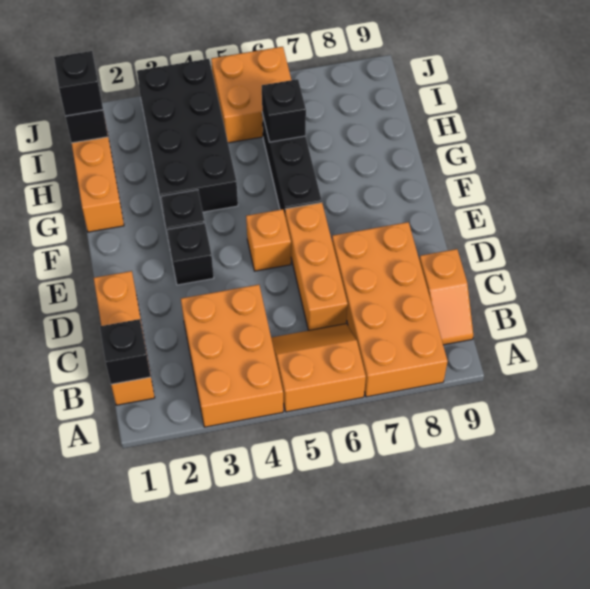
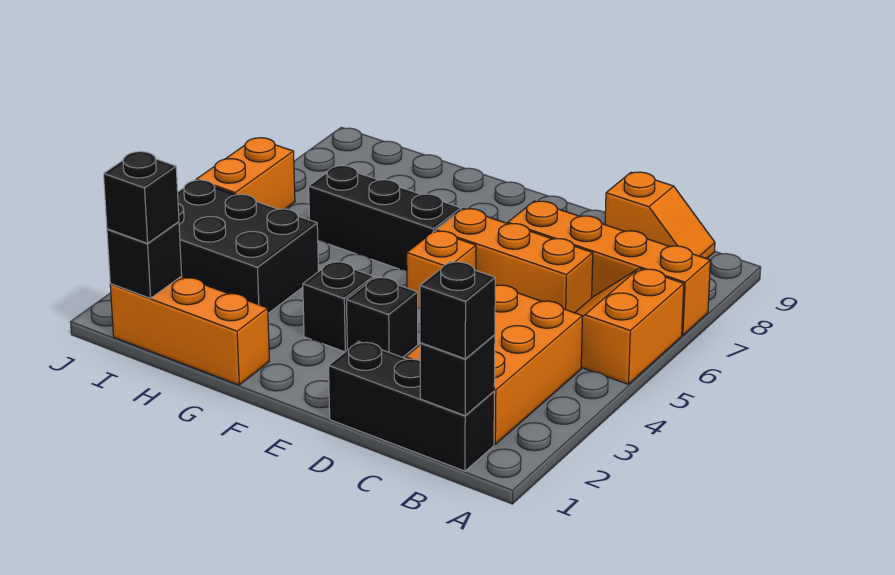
orange brick A3:C4 level 1 -> orange brick B2:C4 level 1
orange brick A7:D8 level 1 -> orange brick A7:D7 level 1
orange brick B1:D1 level 1 -> black brick B1:D1 level 1
black brick G3:J4 level 1 -> black brick H3:J4 level 1
black brick H6 level 2 -> black brick B1 level 3
orange brick I5:J6 level 1 -> orange brick J5:J6 level 1

